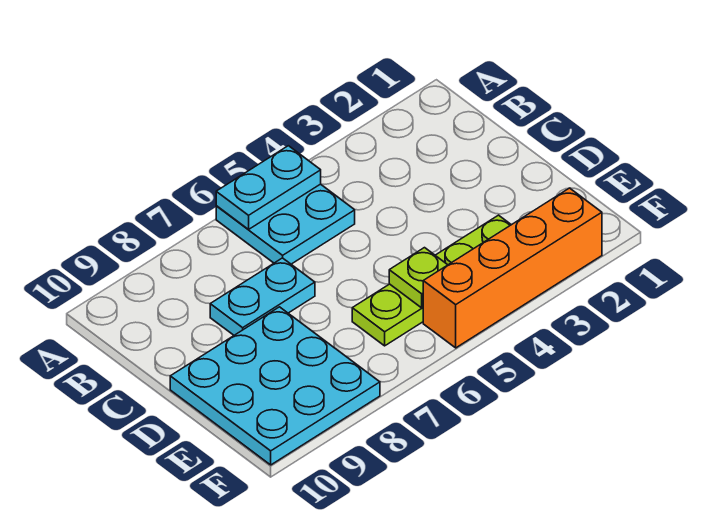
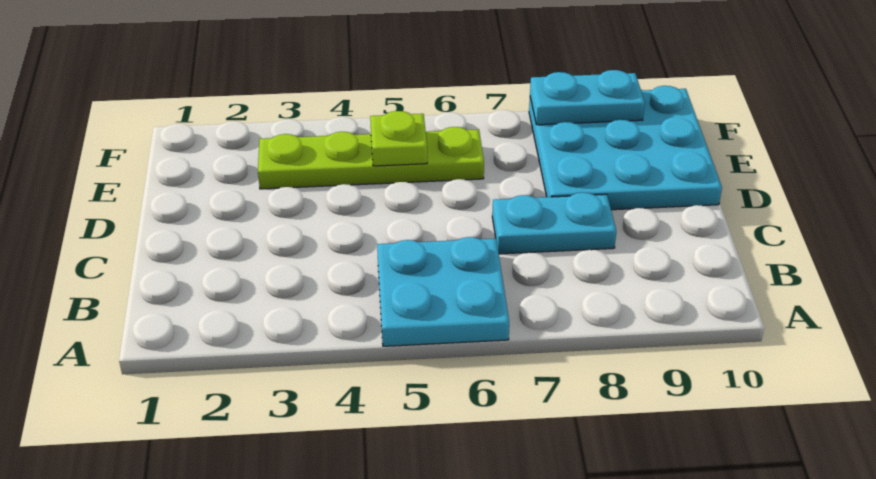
cyan plate A5:A6 level 2 -> cyan plate F8:F9 level 2
orange brick F2:F5 level 1 -> none

